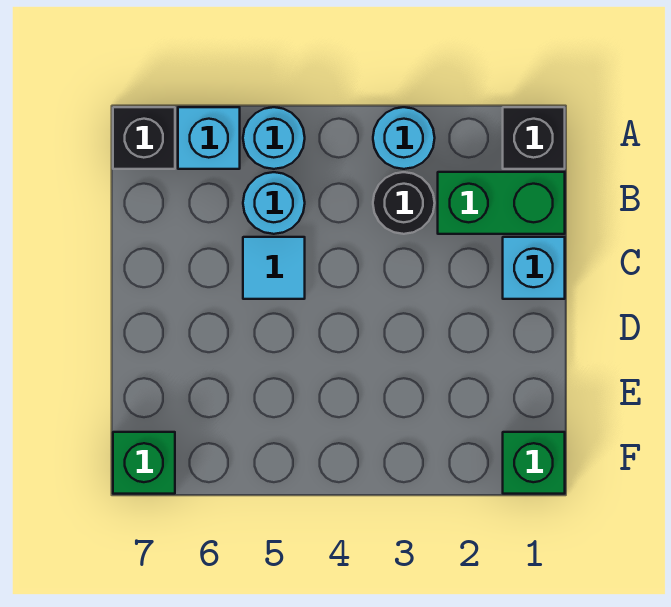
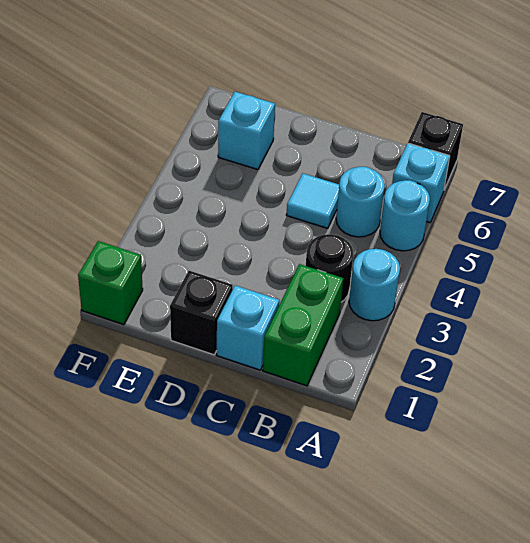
black brick A1 level 1 -> black brick D1 level 1
none -> cyan brick E6 level 1
green brick F7 level 1 -> none

